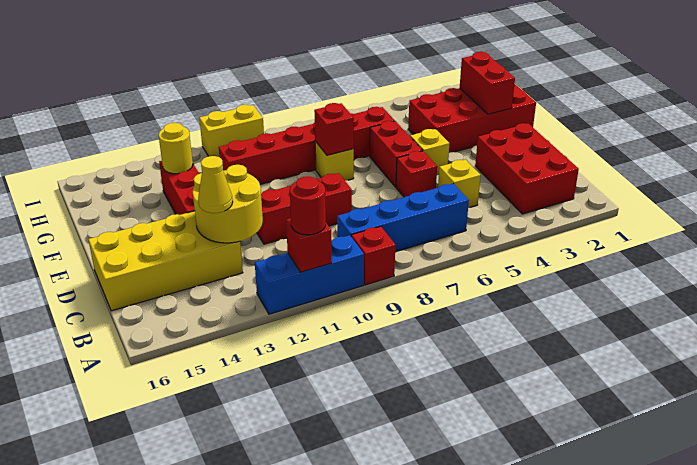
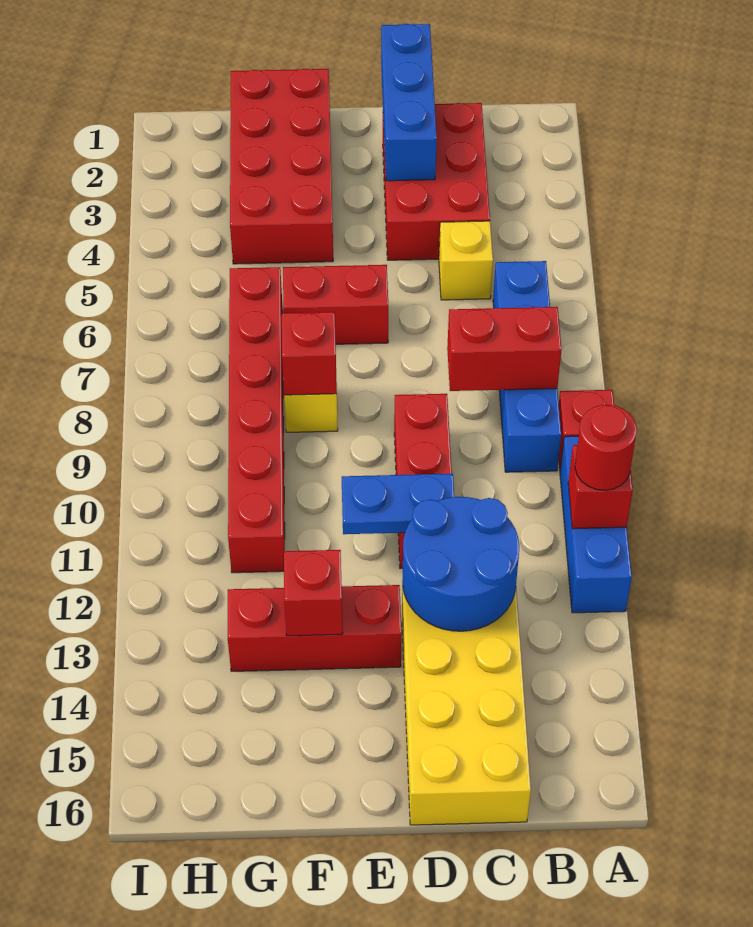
red brick B2:D3 level 1 -> red brick C2:D4 level 1
yellow round brick C12:D13 level 2 -> blue round brick C12:D13 level 2
yellow cone C13 level 3 -> none
none -> blue brick D1:D3 level 2
red brick D6 level 1 -> red brick F13 level 2
none -> blue plate D11:E11 level 2
yellow brick E5 level 1 -> none
red brick F2:G2 level 2 -> red brick B8:C8 level 2
yellow round brick G13 level 2 -> none
yellow brick I10:I11 level 1 -> none

